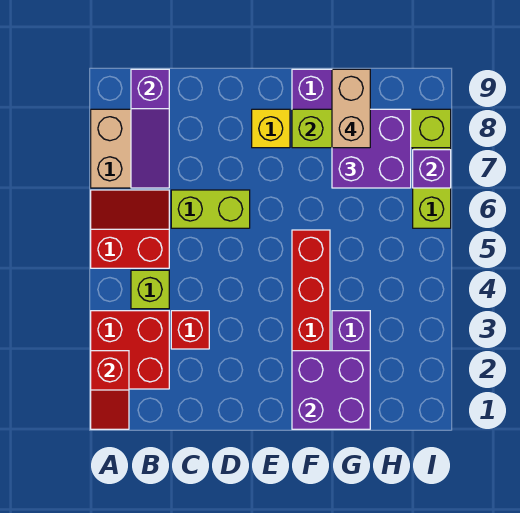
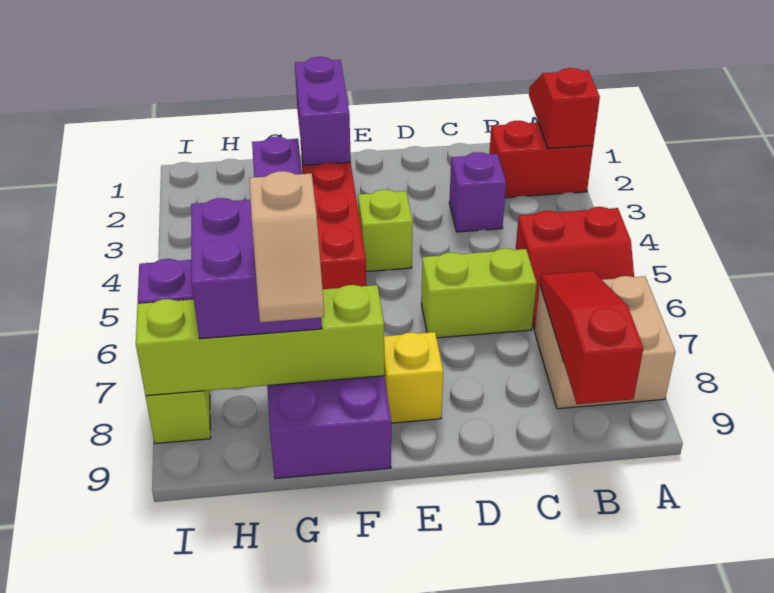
red brick A2:B3 level 1 -> red brick A2:B2 level 1
lime brick B4 level 1 -> lime brick E4 level 1
purple slope B7:B9 level 2 top 9 -> red slope B7:B9 level 2 top 9
red brick C3 level 1 -> purple brick C3 level 1
purple brick F1:G2 level 2 -> purple brick F1:F2 level 2
tan brick G8:G9 level 4 -> tan slope G8:G9 level 4 top 8

